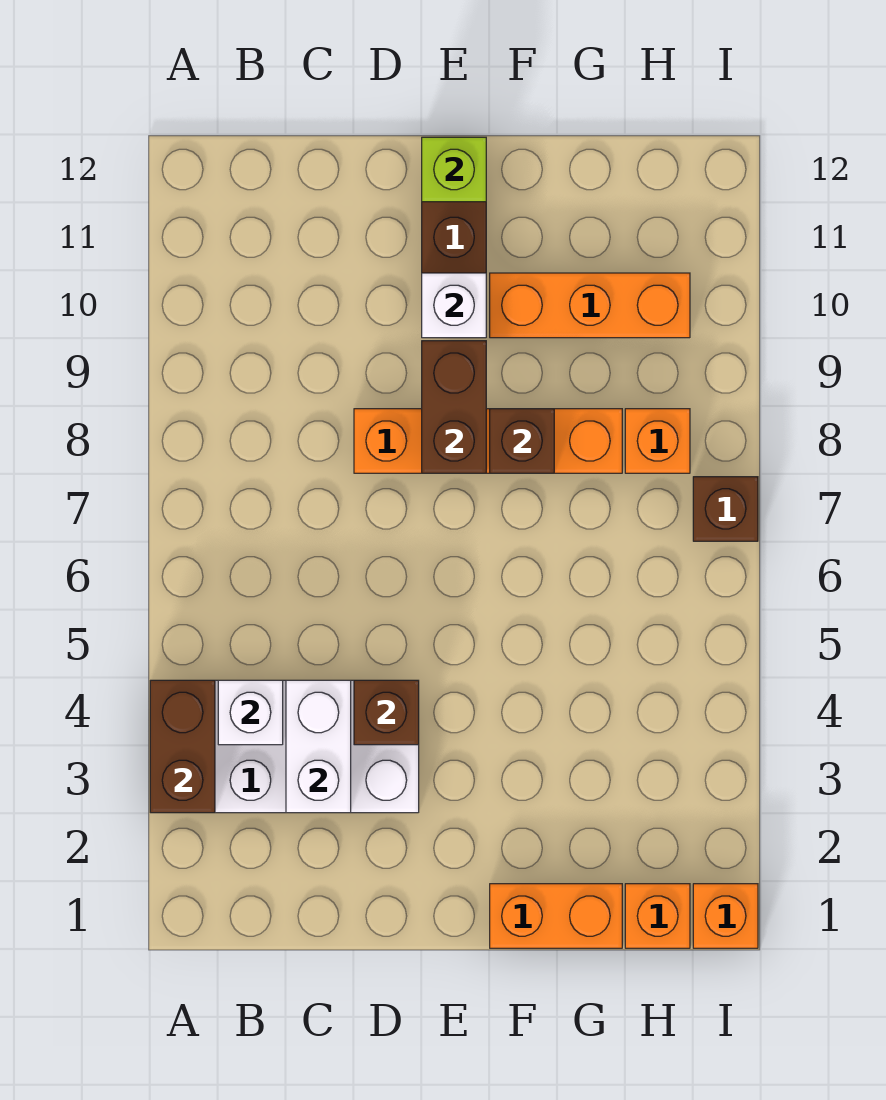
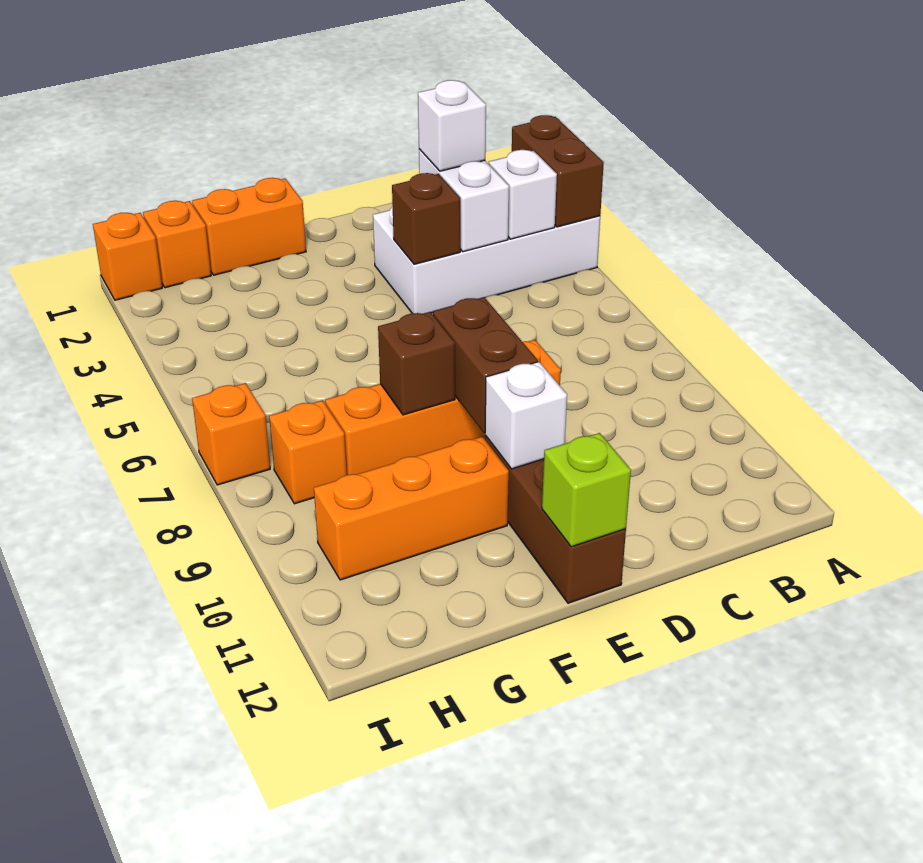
none -> white brick C3 level 3
brown brick I7 level 1 -> orange brick I7 level 1

